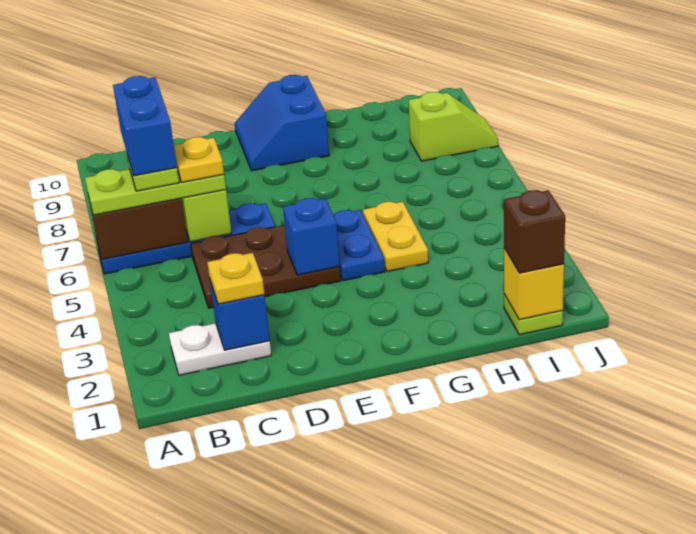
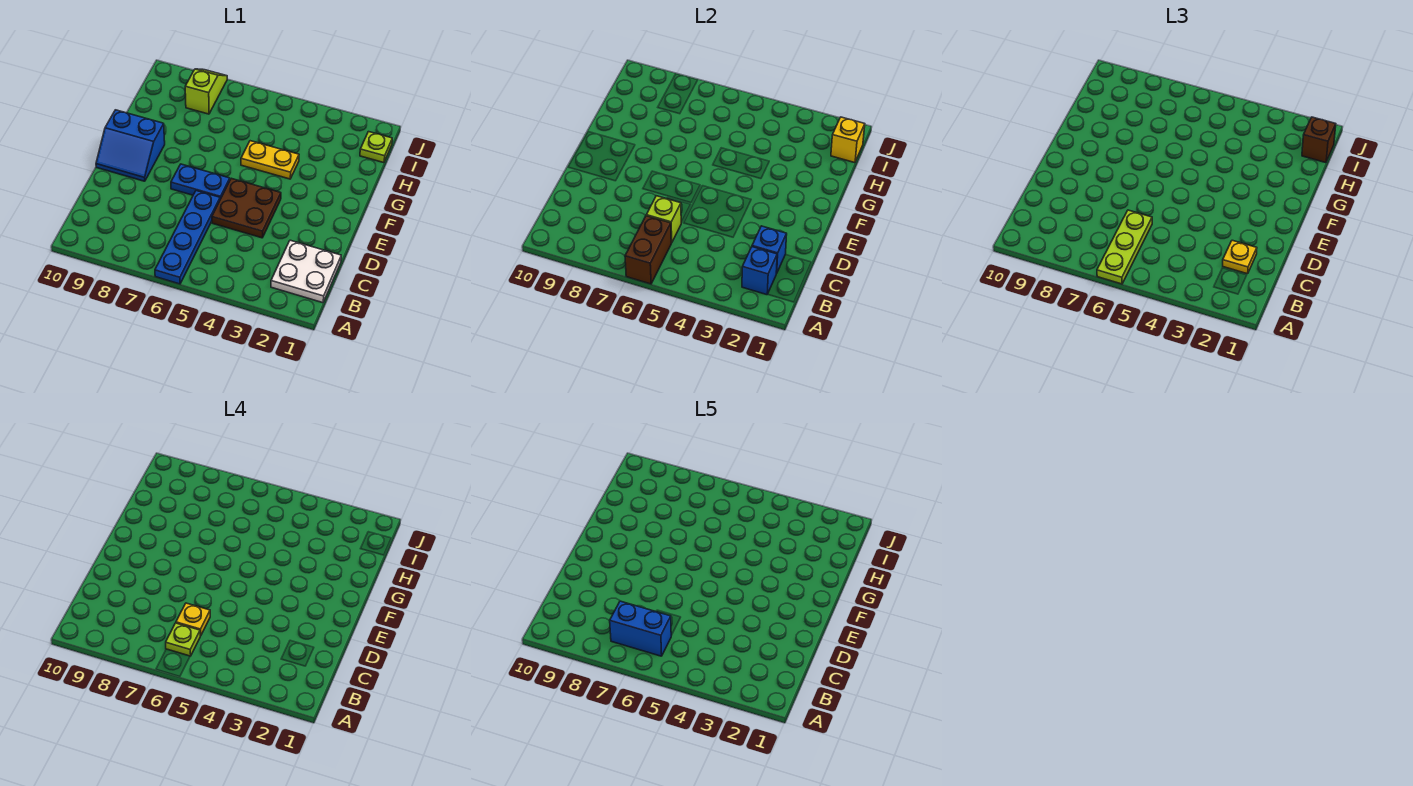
white plate B2:C2 level 1 -> white plate B1:C2 level 1
brown plate C4:E5 level 1 -> brown plate D4:E5 level 1
blue brick E4 level 2 -> blue brick B2 level 2
blue plate F4:F5 level 1 -> blue plate E6:E7 level 1

